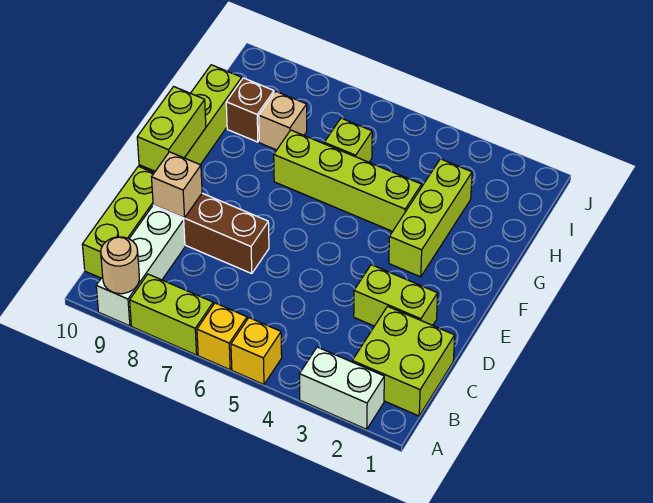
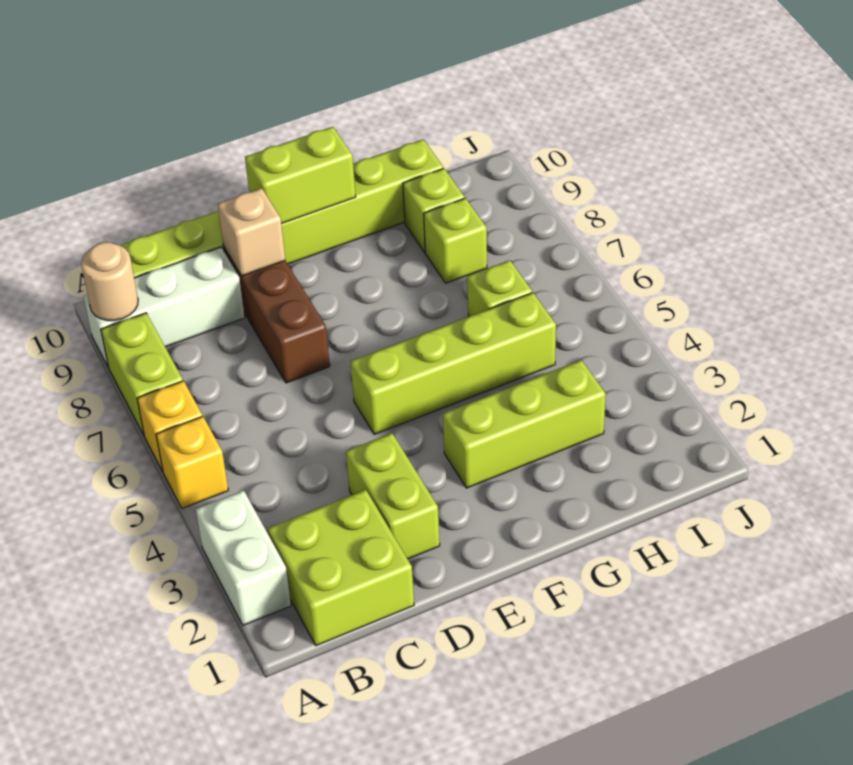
lime brick G4:G7 level 1 -> lime brick E5:H5 level 1
tan brick H8 level 1 -> lime brick H8 level 1
brown brick H9 level 1 -> lime brick H9 level 1

